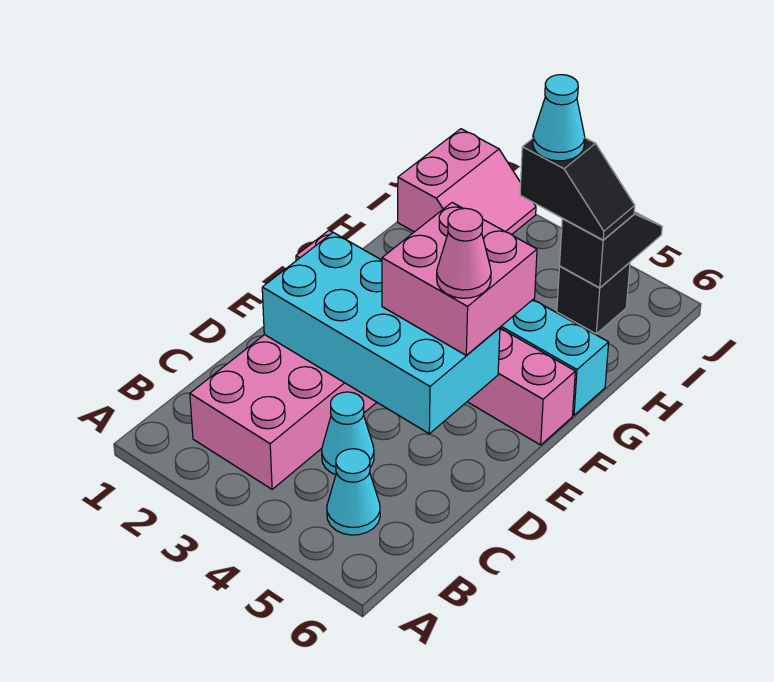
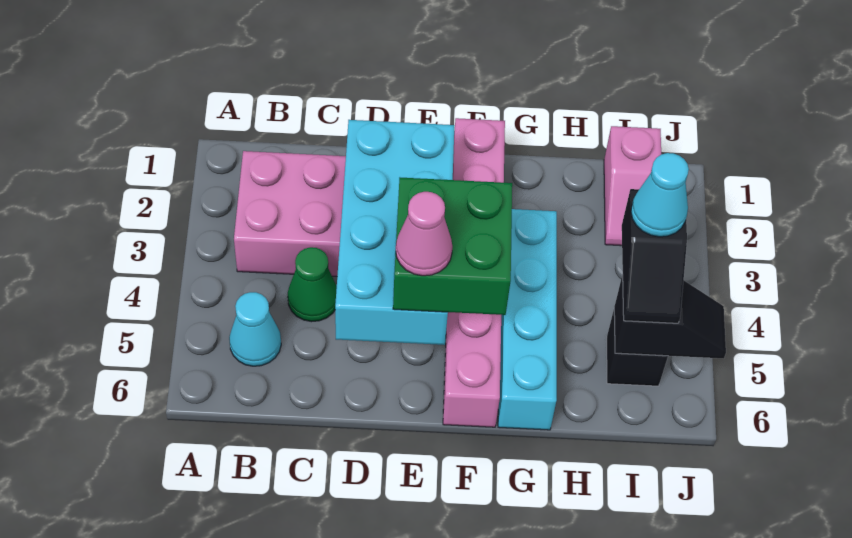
cyan cone C4 level 1 -> green cone C4 level 1
pink brick E4:F5 level 3 -> green brick E4:F5 level 3
pink slope I1:J2 level 1 top 1 -> pink slope I1:I2 level 1 top 1

